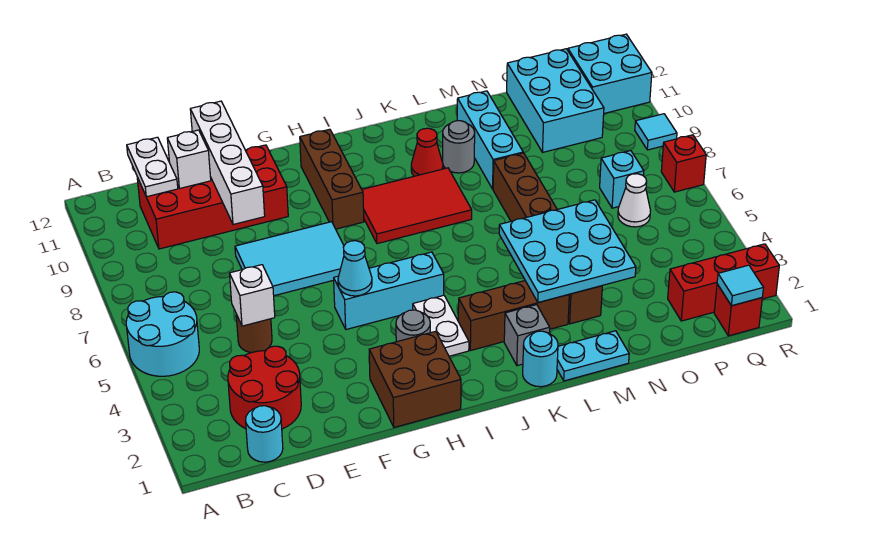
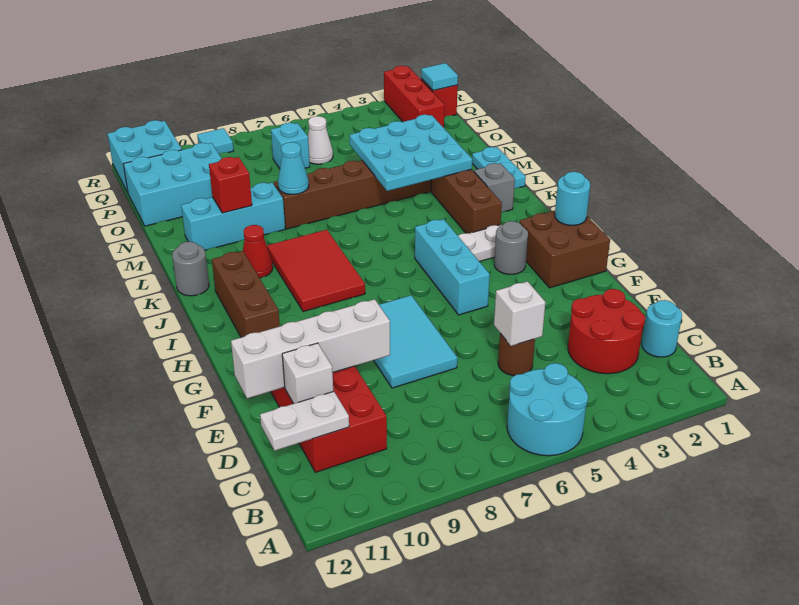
cyan cone G5 level 2 -> cyan cone M8 level 2
brown brick H9:H11 level 1 -> brown brick H11:J11 level 1
cyan round brick K1 level 1 -> cyan round brick H1 level 2
grey round brick L10 level 1 -> grey round brick K12 level 1
red brick R7 level 1 -> red brick M10 level 2

